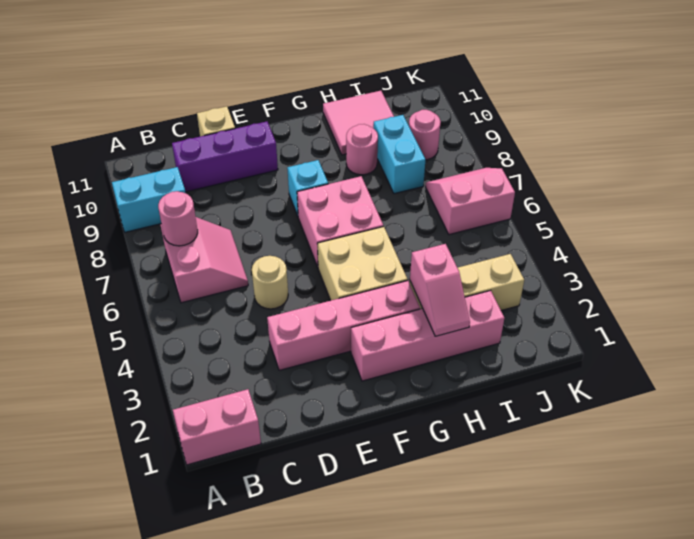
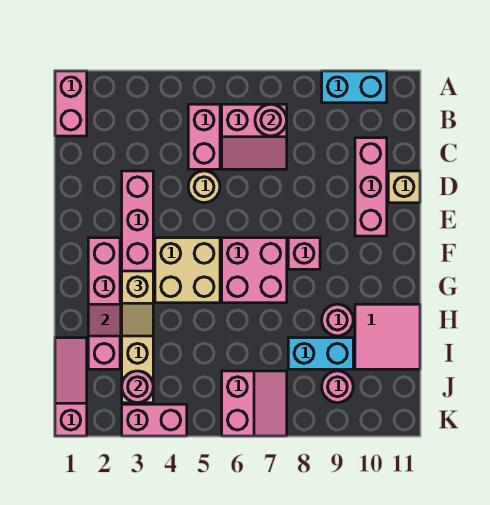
cyan brick A9:B9 level 1 -> cyan brick A9:A10 level 1
none -> pink brick B5:C5 level 1
purple brick C10:E10 level 1 -> pink brick C10:E10 level 1
cyan brick F8 level 1 -> pink brick F8 level 1
none -> tan slope G3:H3 level 3 top G
none -> pink slope I1:K1 level 1 top K
none -> pink round brick J3 level 2
none -> pink brick K3:K4 level 1

